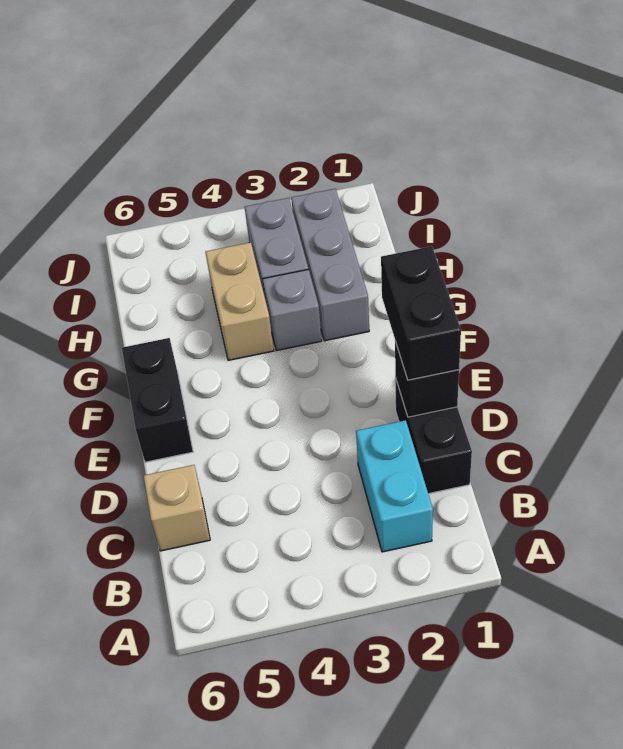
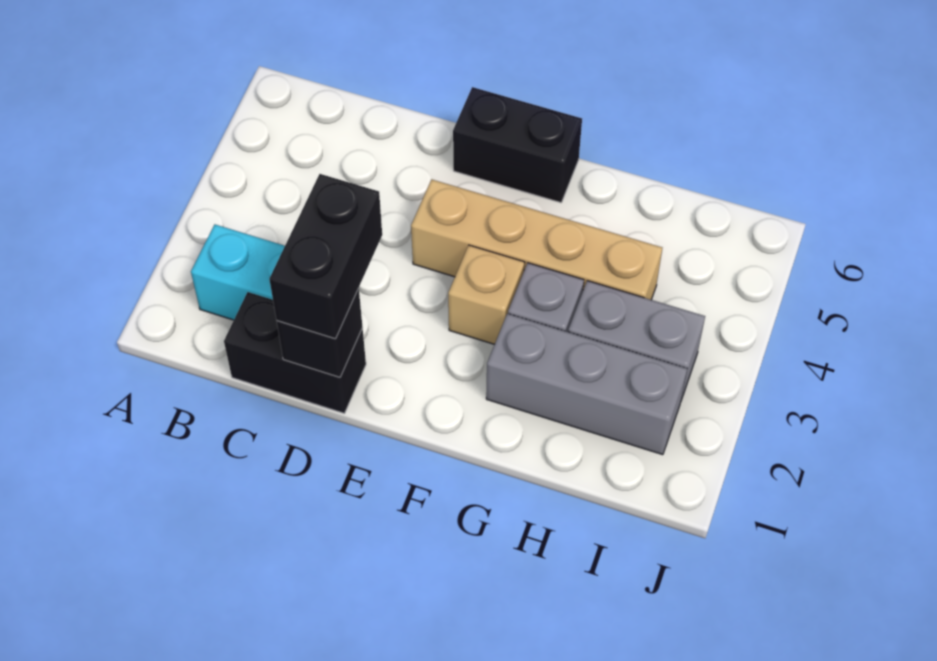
tan brick C6 level 1 -> tan brick F3 level 1
black brick D1:E1 level 3 -> black brick D1:D2 level 3
tan brick G4:H4 level 1 -> tan brick E4:H4 level 1

